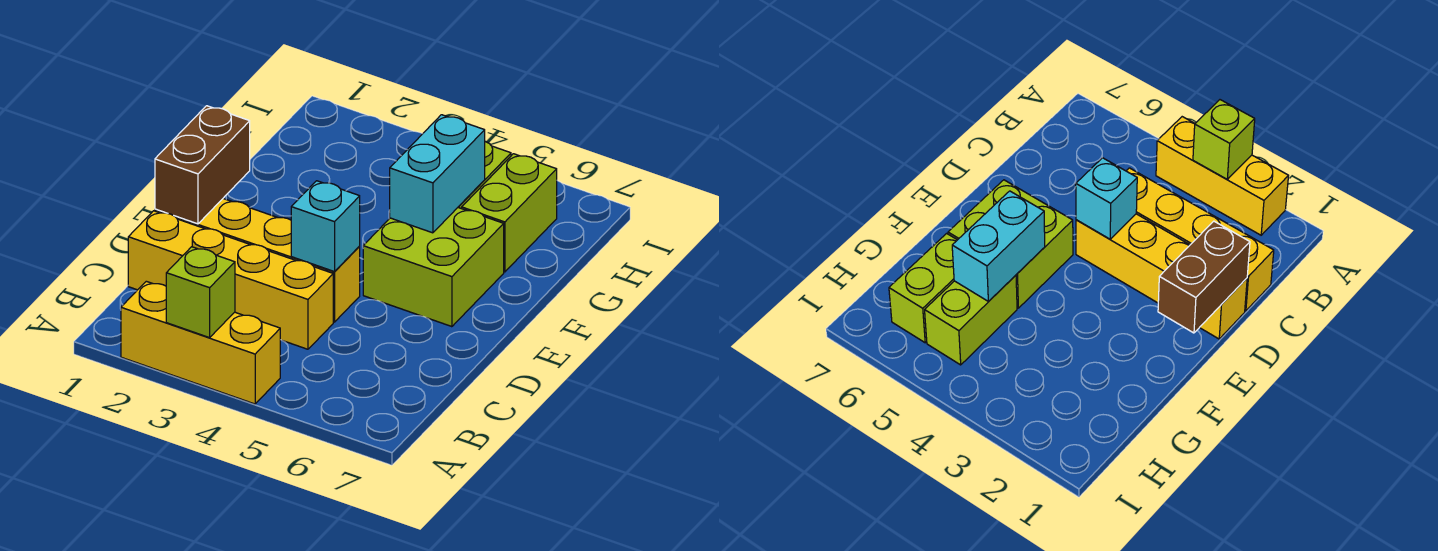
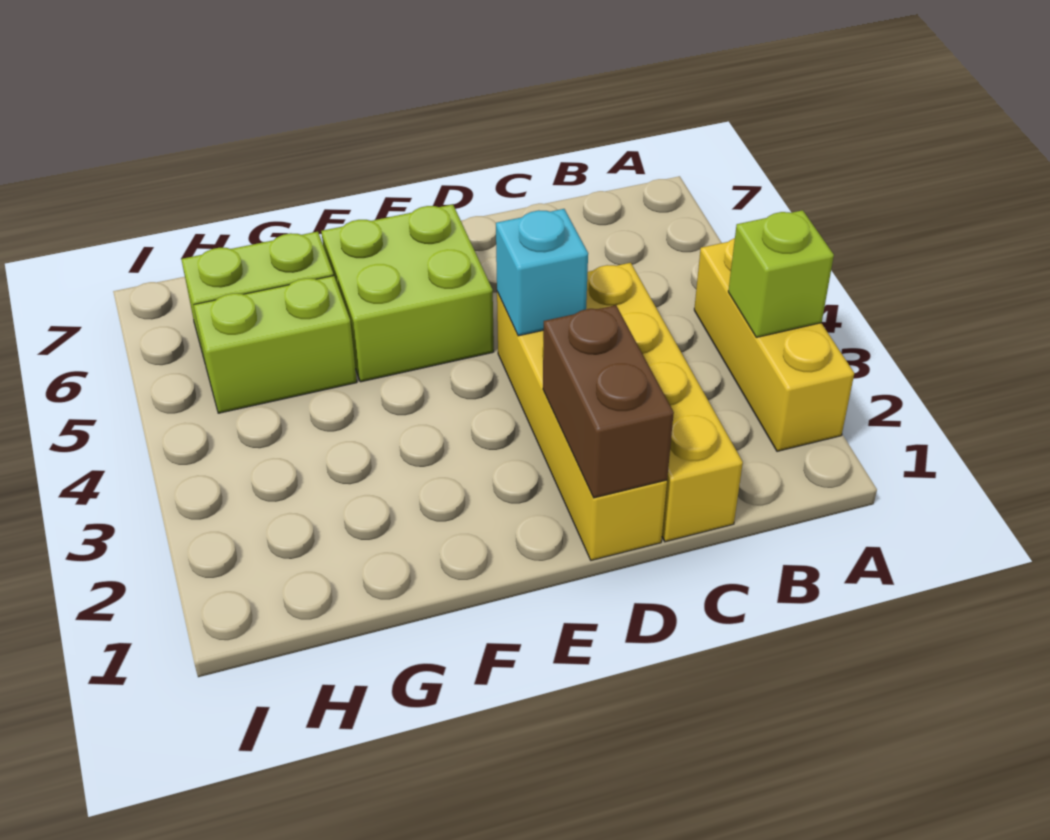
brown brick D1:E1 level 2 -> brown brick D1:D2 level 2
cyan brick F5:G5 level 2 -> none

